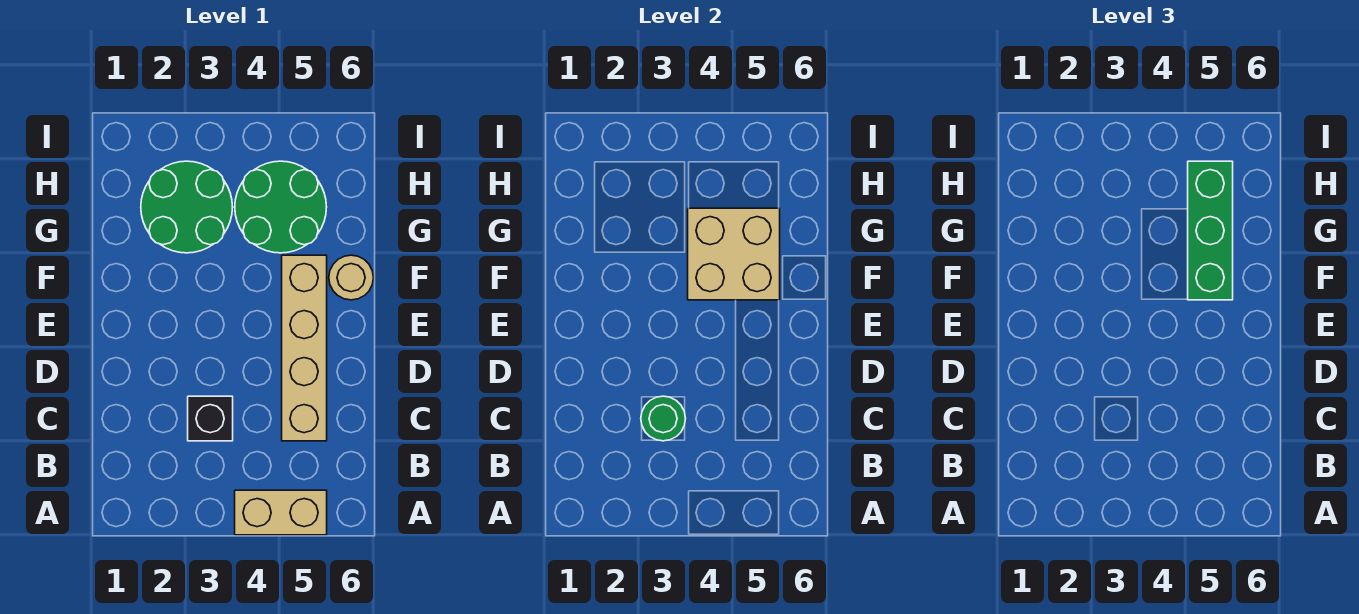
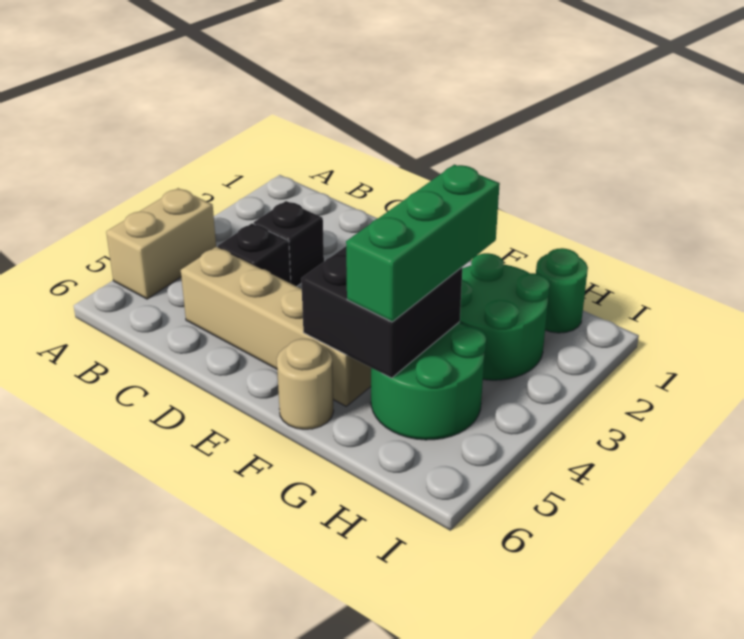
green round brick C3 level 2 -> green round brick H1 level 1
none -> black brick C4 level 1
tan brick F4:G5 level 2 -> black brick F4:G5 level 2
green brick F5:H5 level 3 -> green brick G3:G5 level 3

